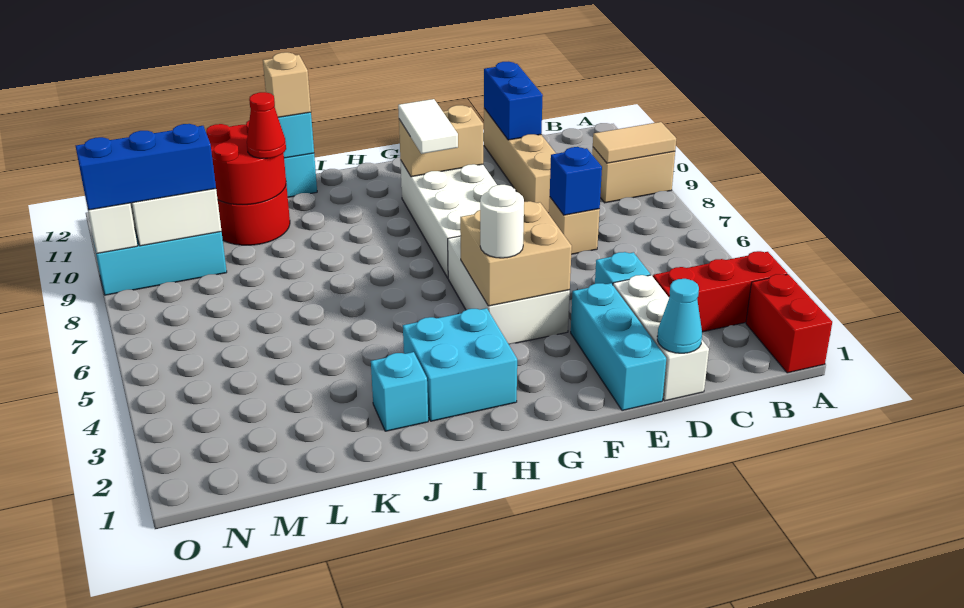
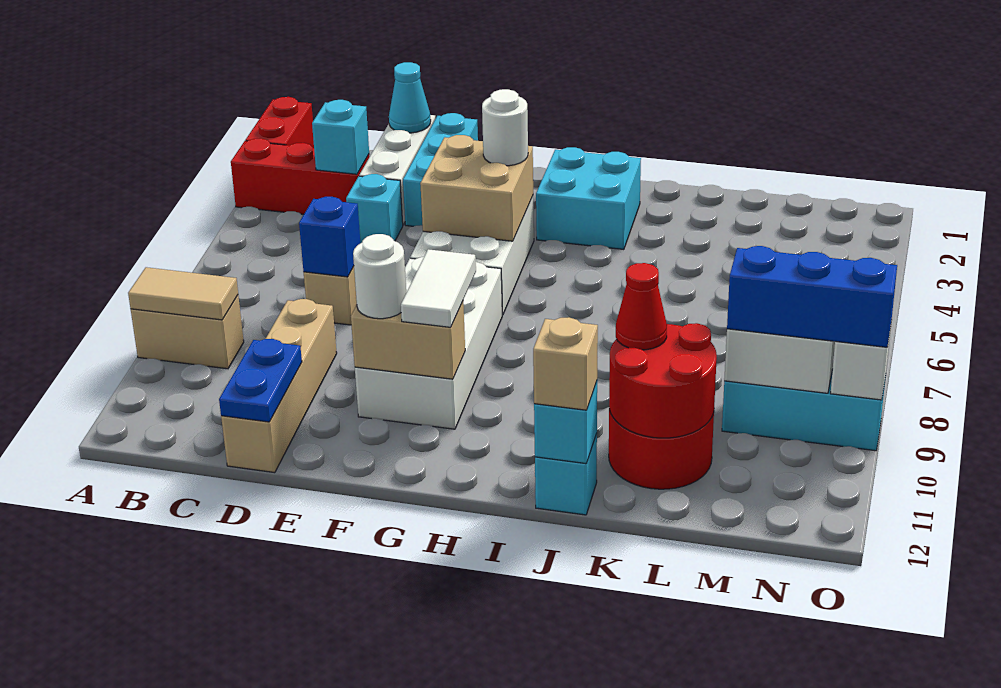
blue brick D11:D12 level 2 -> blue plate D11:D12 level 2
none -> white round brick F10 level 3
cyan brick J2 level 1 -> cyan brick C3 level 2

